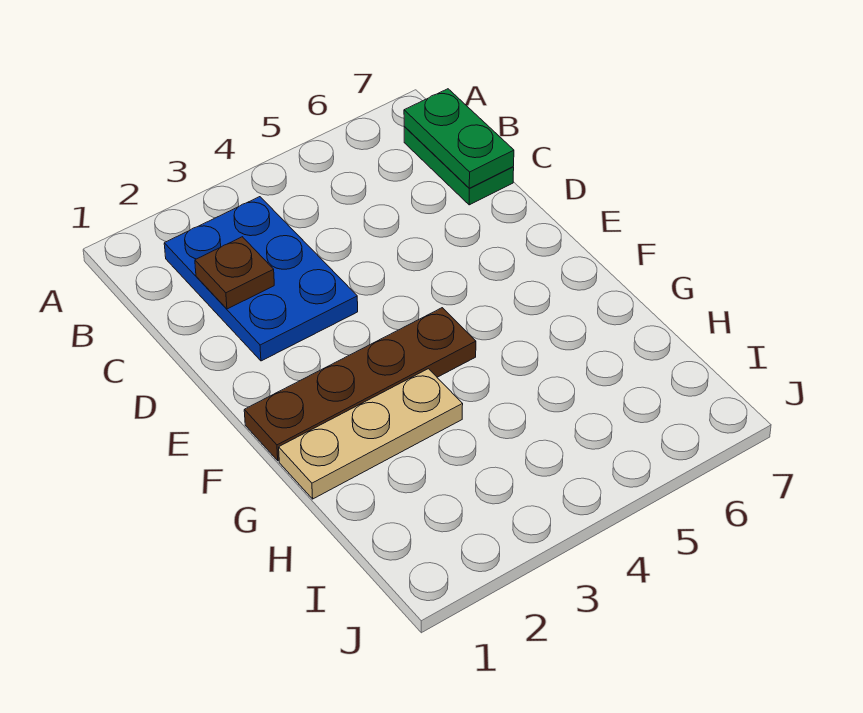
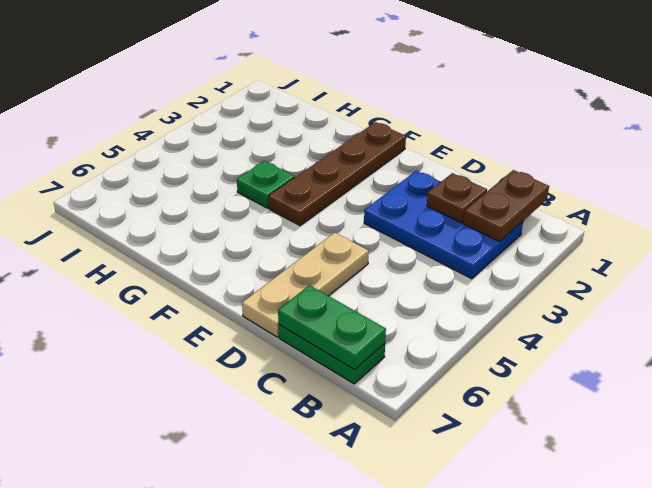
none -> brown plate B1:B2 level 2
tan plate G1:G3 level 1 -> tan plate D5:D7 level 1
none -> green plate G4 level 1

